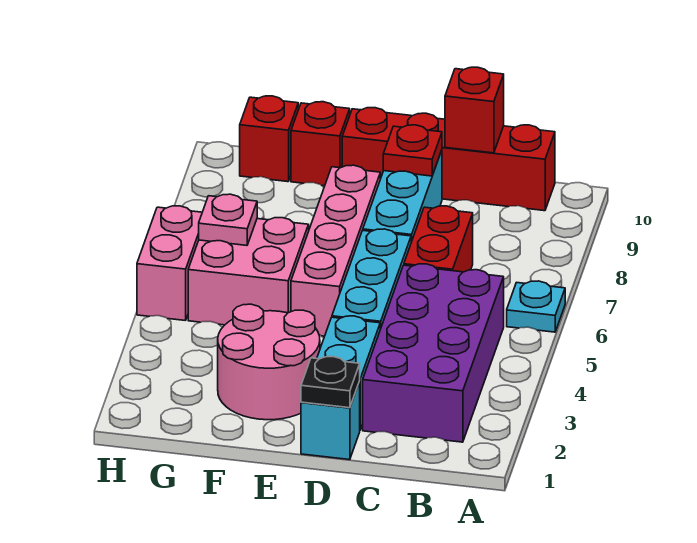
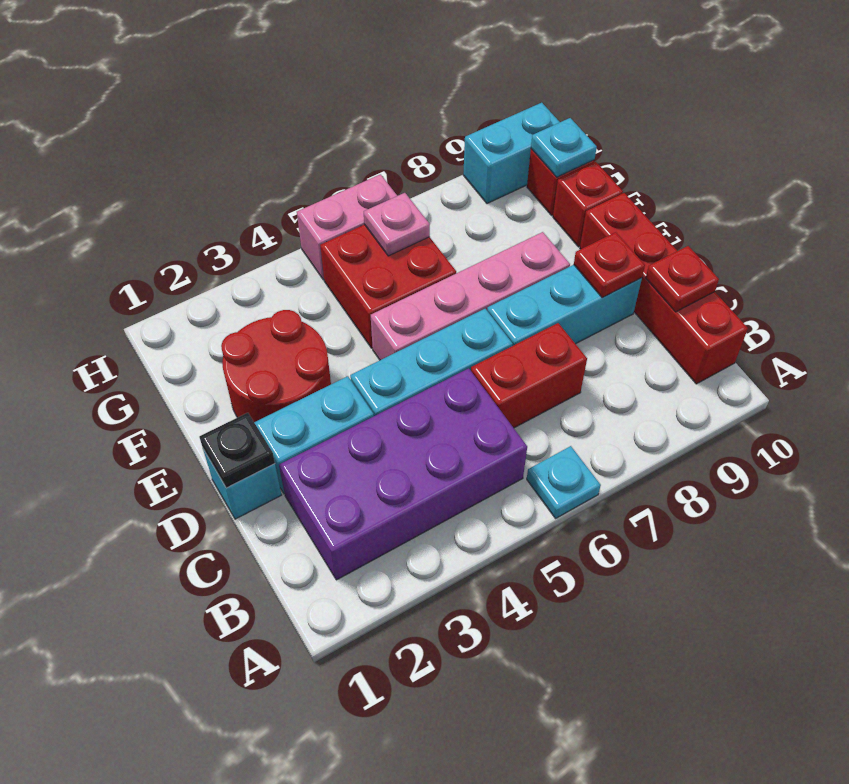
red brick C10 level 2 -> red plate C10 level 2
pink round brick E2:F3 level 1 -> red round brick E2:F3 level 1
pink brick F5:G6 level 1 -> red brick F5:G6 level 1
none -> cyan plate G10 level 2
none -> cyan brick H9:H10 level 1

